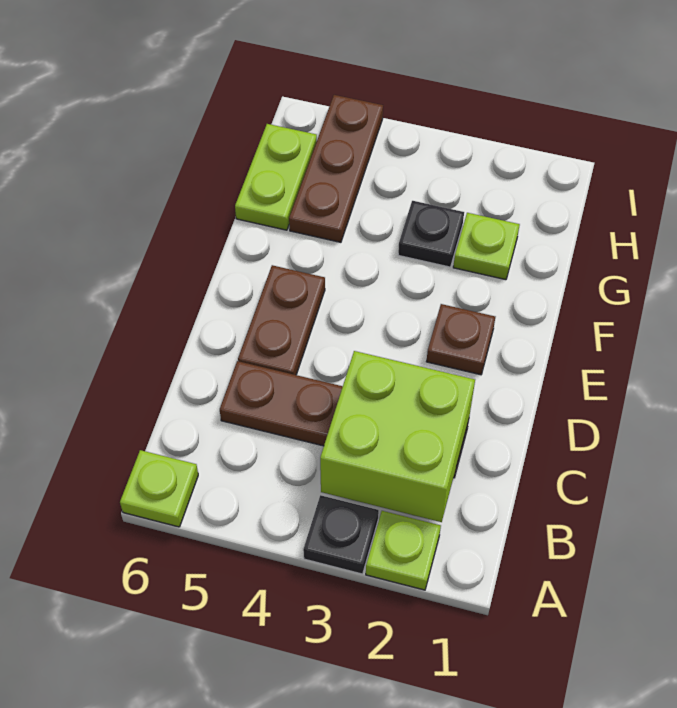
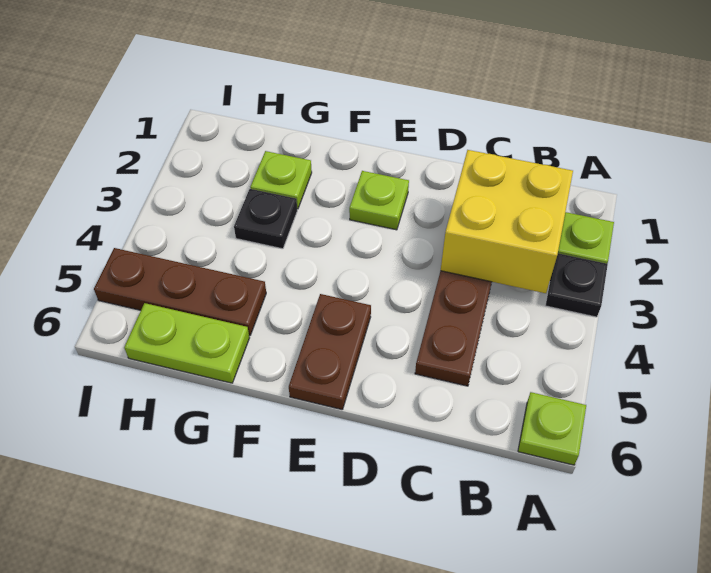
lime brick B2:C3 level 2 -> yellow brick B2:C3 level 2
brown plate D5:E5 level 1 -> brown plate E5:E6 level 1
brown plate E2 level 1 -> lime plate E2 level 1

